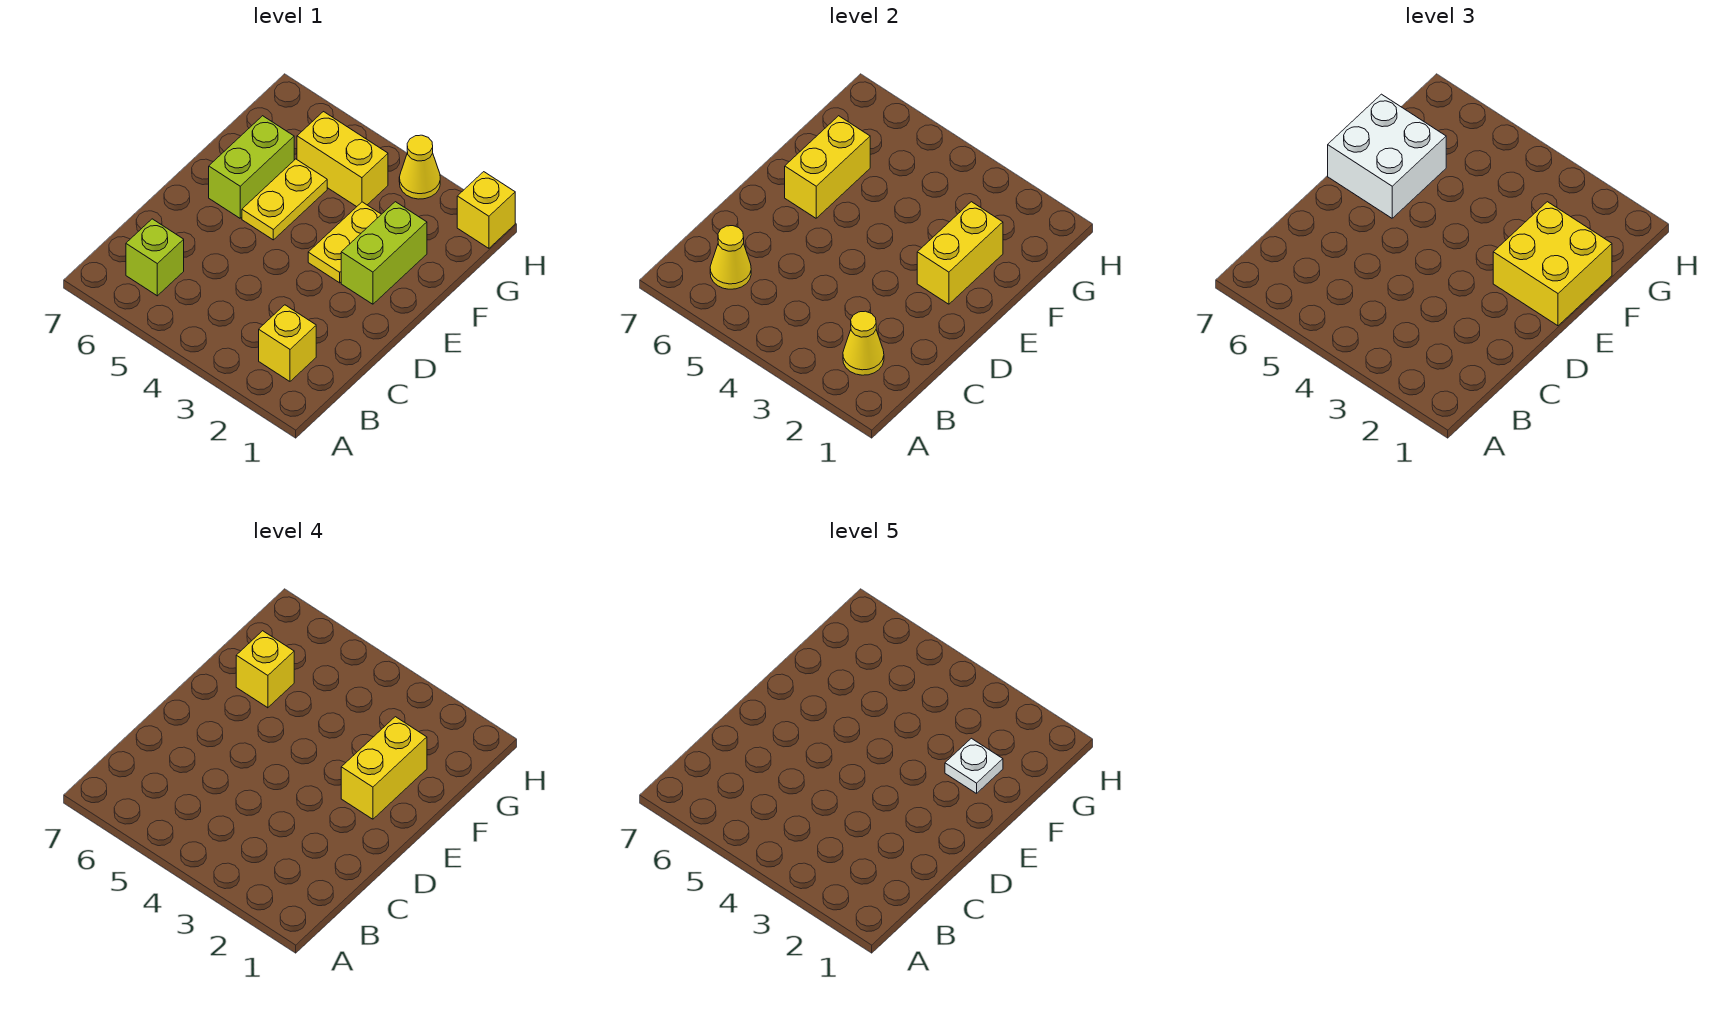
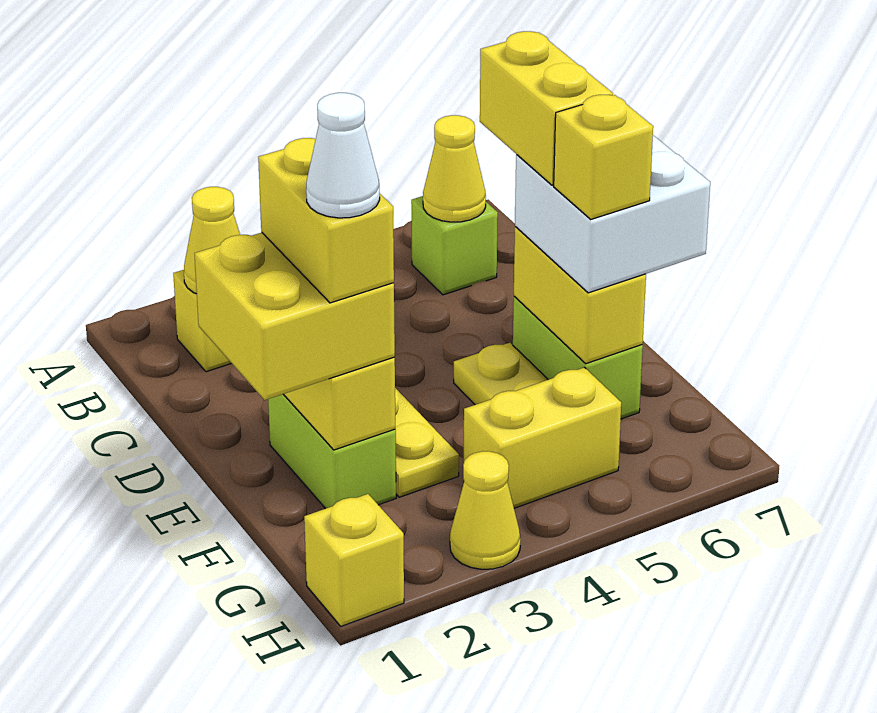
none -> yellow brick D6:E6 level 4
white plate F2 level 5 -> white cone F2 level 5

